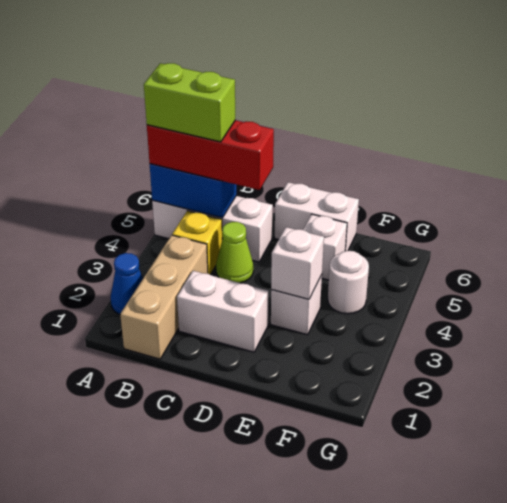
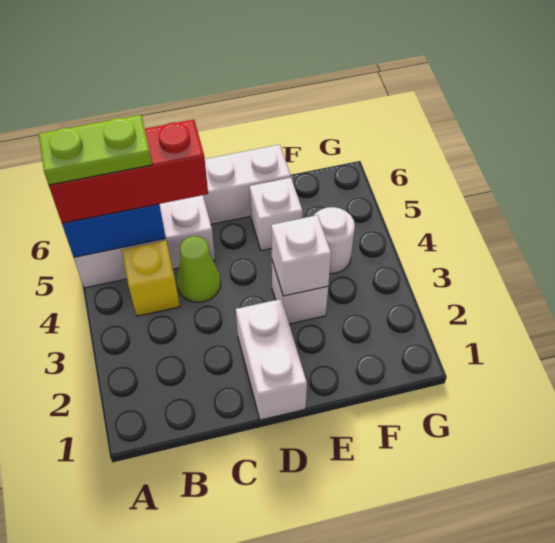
blue cone A2 level 1 -> none
lime brick A5:B5 level 4 -> lime plate A5:B5 level 4
tan brick B1:B3 level 1 -> none
white brick C2:D2 level 1 -> white brick D1:D2 level 1

